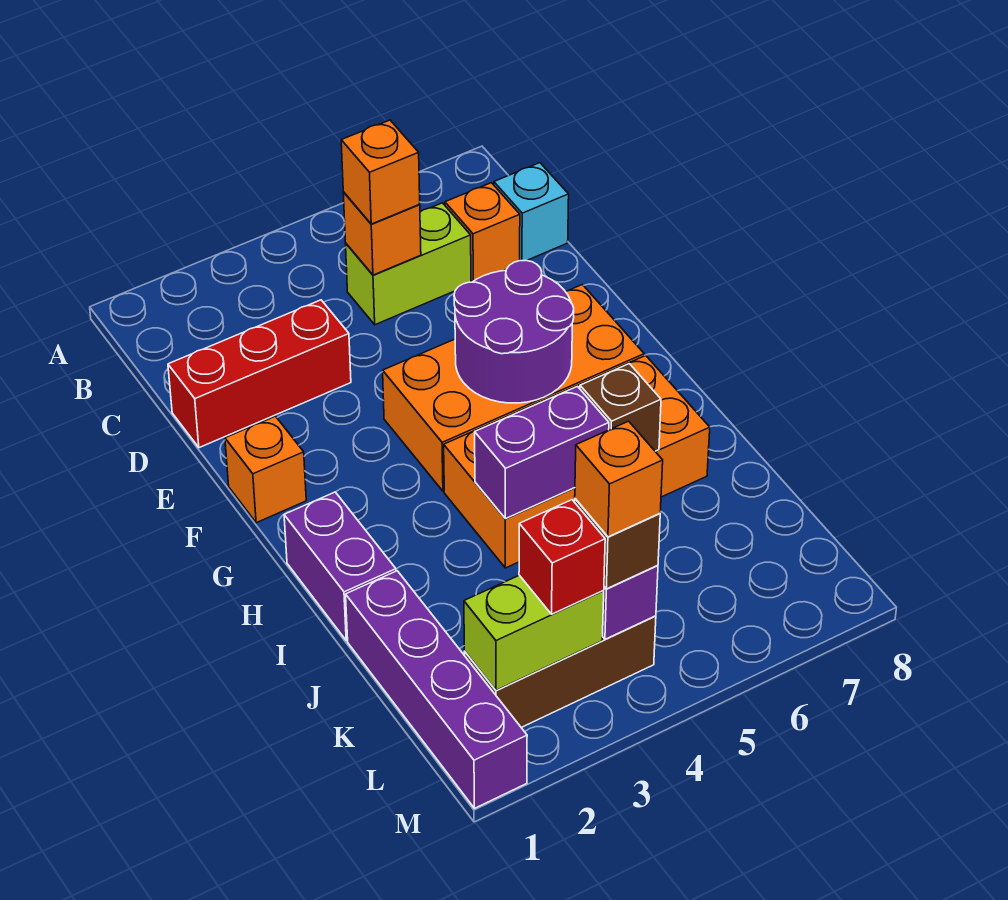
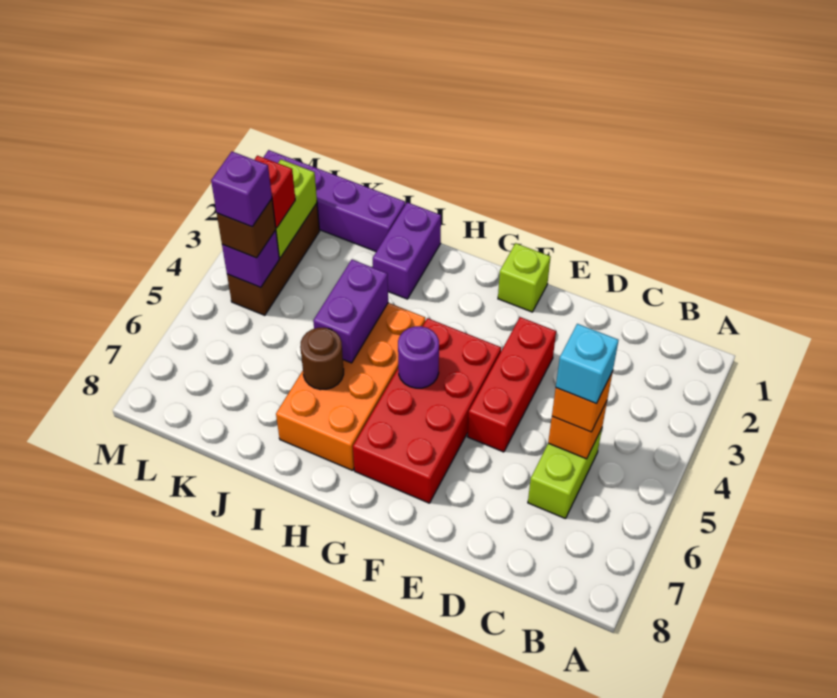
orange brick C7 level 1 -> none
cyan brick C8 level 1 -> cyan brick C5 level 4
red brick D1:D3 level 1 -> red brick E3:E5 level 1
orange brick F1 level 1 -> lime brick F1 level 1
orange brick F4:G7 level 1 -> red brick F4:G7 level 1
purple round brick F5:G6 level 2 -> purple round brick G5 level 2
purple brick H1:I1 level 1 -> purple brick I1:I2 level 1
brown brick I6 level 2 -> brown round brick I6 level 2
orange brick L4 level 4 -> purple brick L4 level 4

